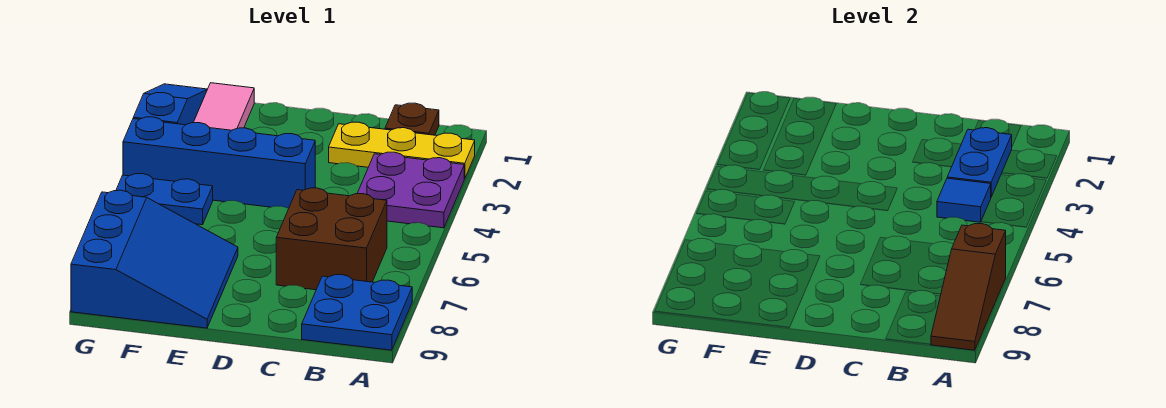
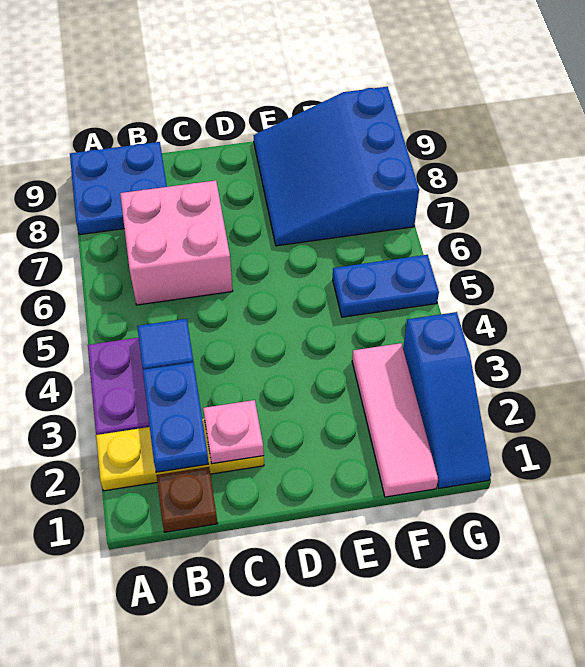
brown slope A7:A9 level 2 top 7 -> none
brown brick B6:C7 level 1 -> pink brick B6:C7 level 1
none -> pink plate C2 level 2
blue brick D4:G4 level 1 -> none

